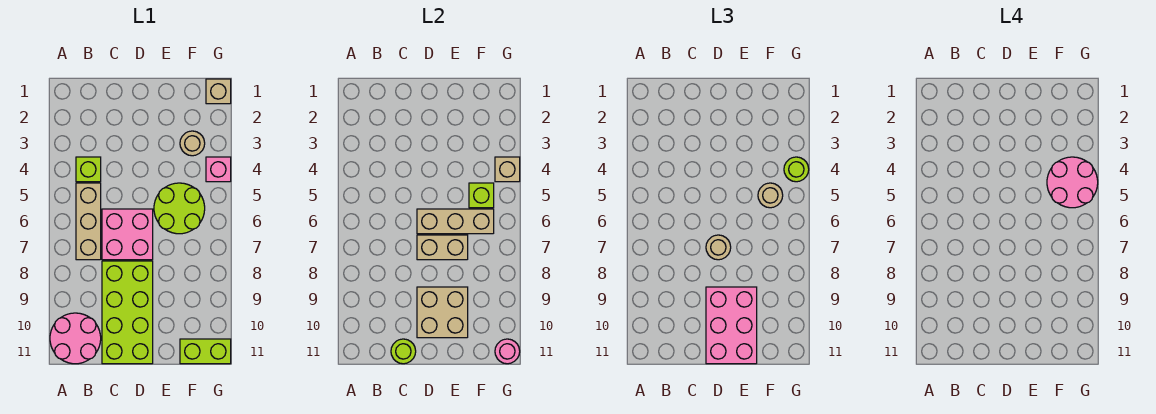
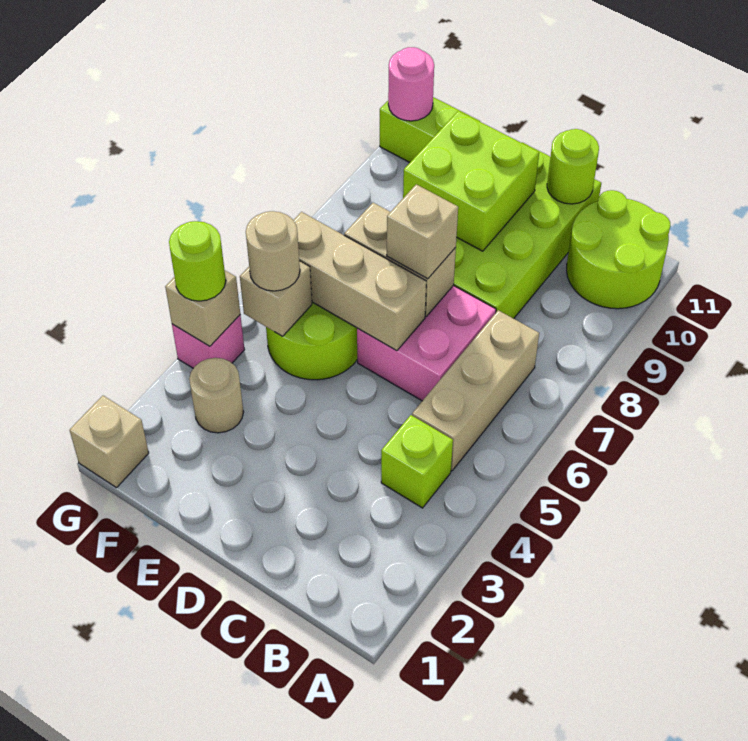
pink round brick A10:B11 level 1 -> lime round brick A10:B11 level 1
tan round brick D7 level 3 -> tan brick D7 level 3
tan brick D9:E10 level 2 -> lime brick D9:E10 level 2
pink brick D9:E11 level 3 -> none
pink round brick F4:G5 level 4 -> none
lime brick F5 level 2 -> tan brick F5 level 2

